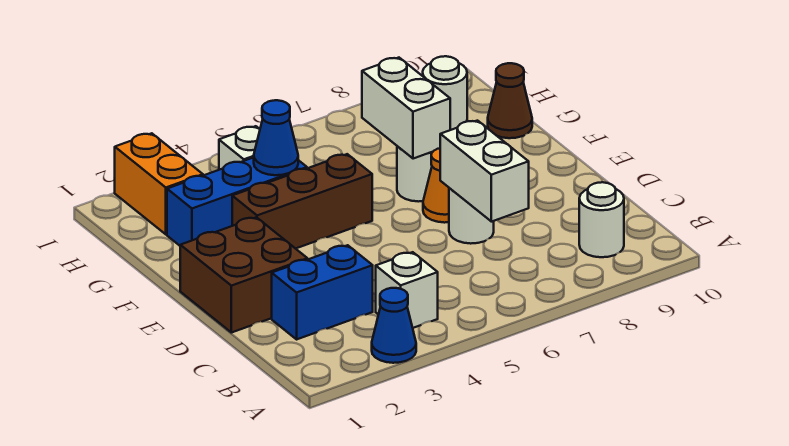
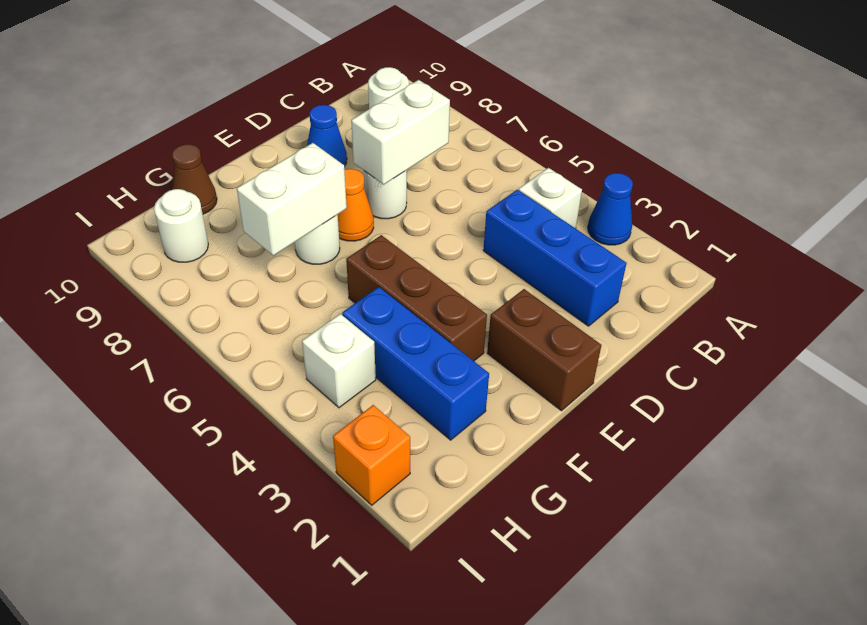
blue brick C2:C3 level 1 -> blue brick C2:C4 level 1
brown brick D1:E2 level 1 -> brown brick E1:E2 level 1
blue cone G4 level 2 -> blue cone D9 level 1
orange brick H2:I2 level 1 -> orange brick I2 level 1

